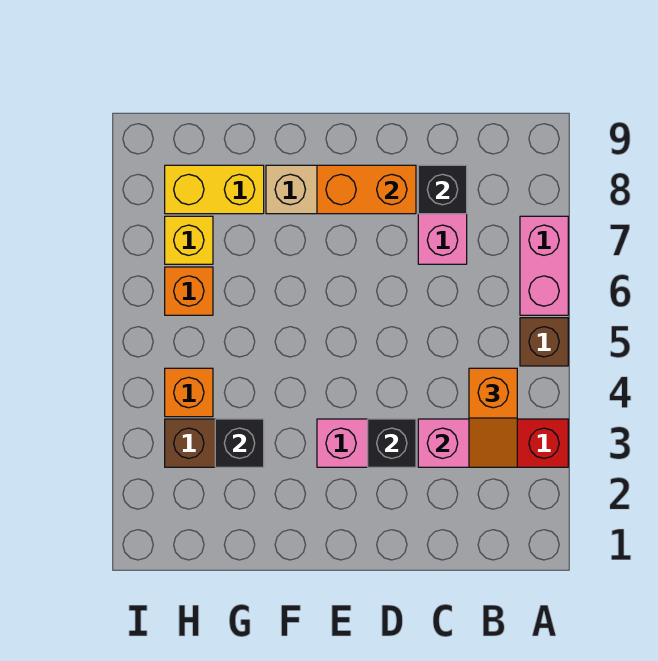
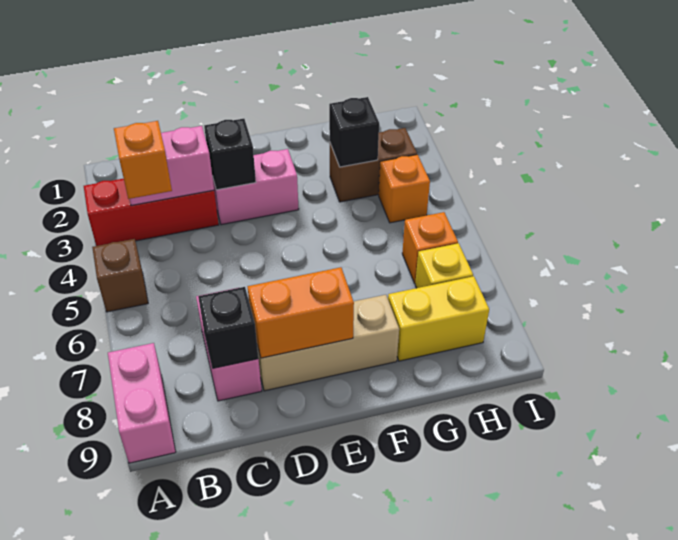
pink brick A6:A7 level 1 -> pink brick A8:A9 level 1

